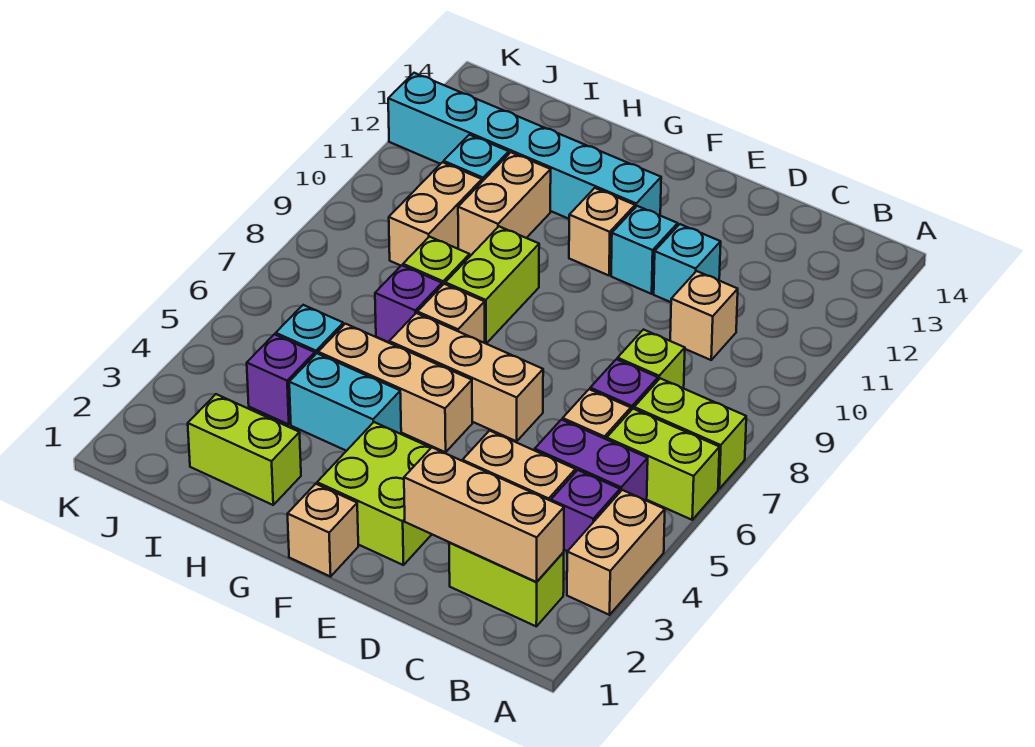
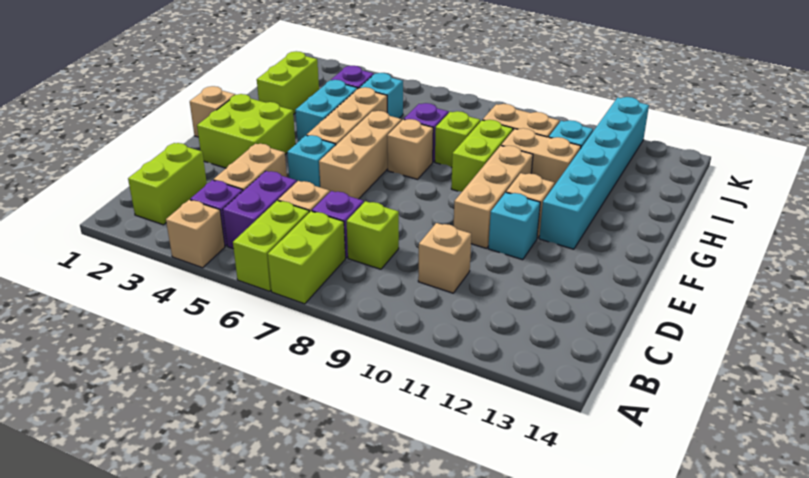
tan brick A3:A4 level 1 -> tan brick A4 level 1
tan brick B2:D2 level 2 -> tan brick E10:G10 level 1
cyan brick D11 level 1 -> cyan brick E5 level 1
lime brick G8:G9 level 1 -> lime brick G9:H9 level 1

